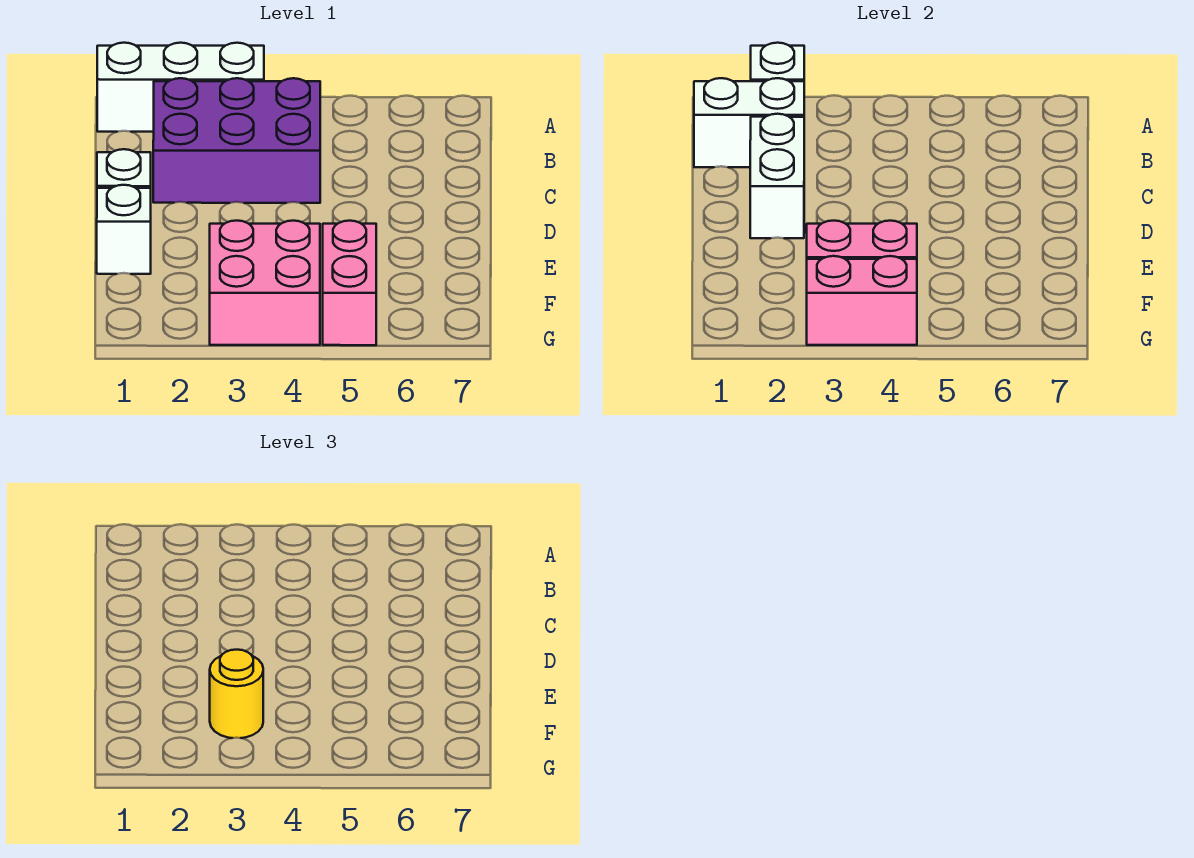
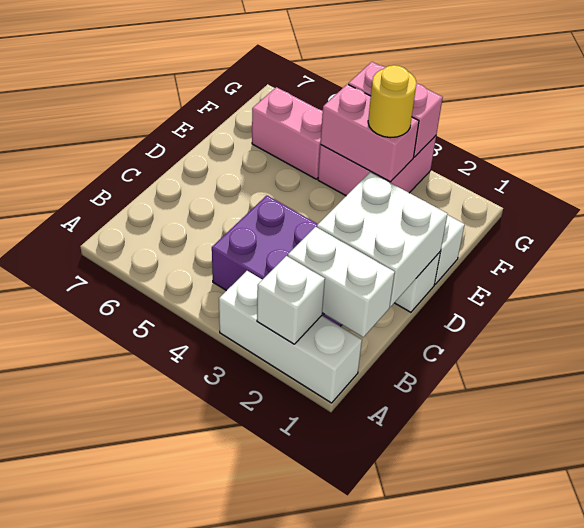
white brick C2:D2 level 2 -> white brick C1:D2 level 2
pink brick F5:G5 level 1 -> pink brick F5:F6 level 1

